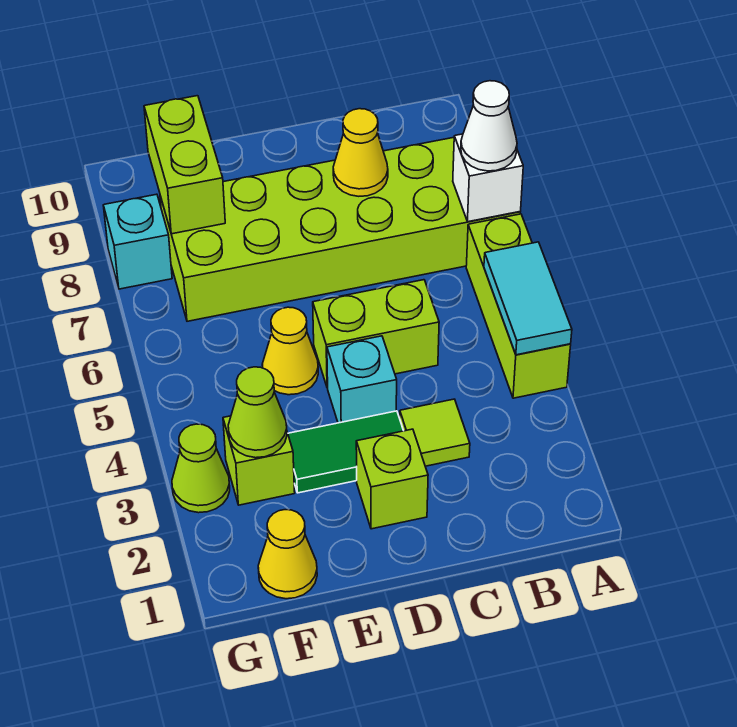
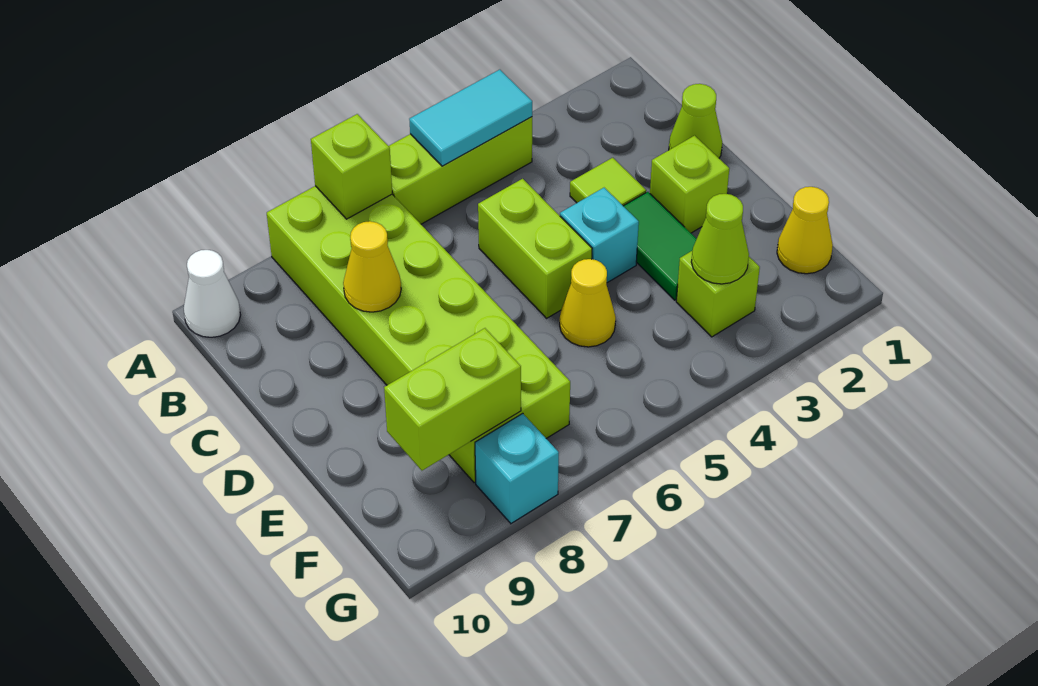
white brick A7 level 2 -> lime brick A7 level 2
white cone A7 level 3 -> white cone A10 level 1
lime cone G3 level 1 -> lime cone C1 level 1

